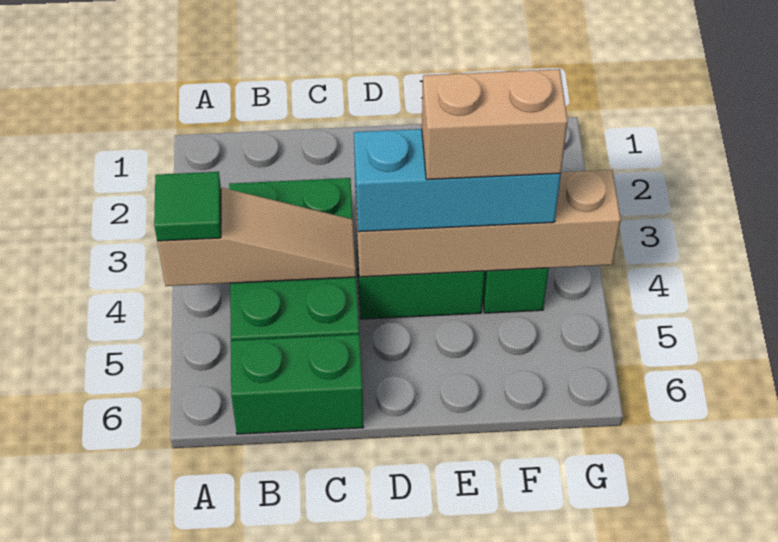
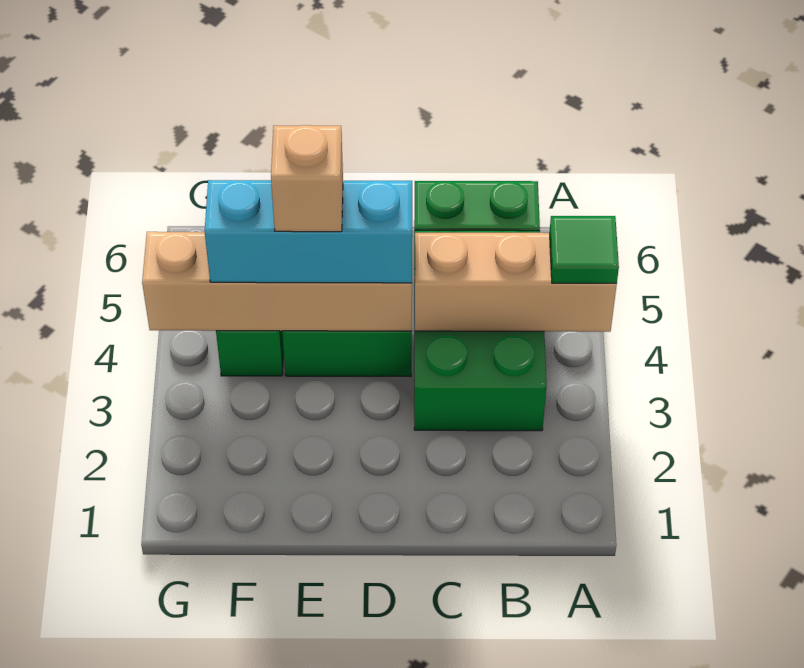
tan slope A4:C4 level 2 top A -> tan brick A4:C4 level 2
tan brick E4:F4 level 4 -> tan brick E4 level 4

